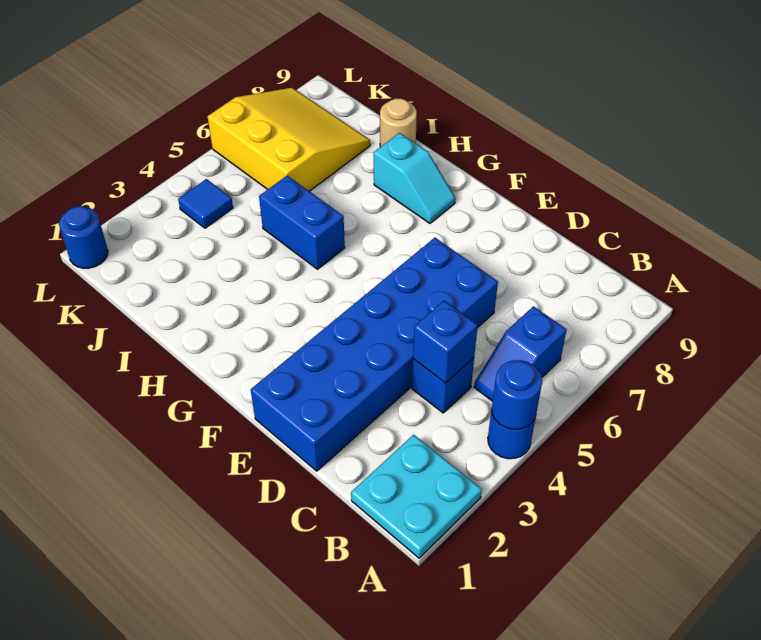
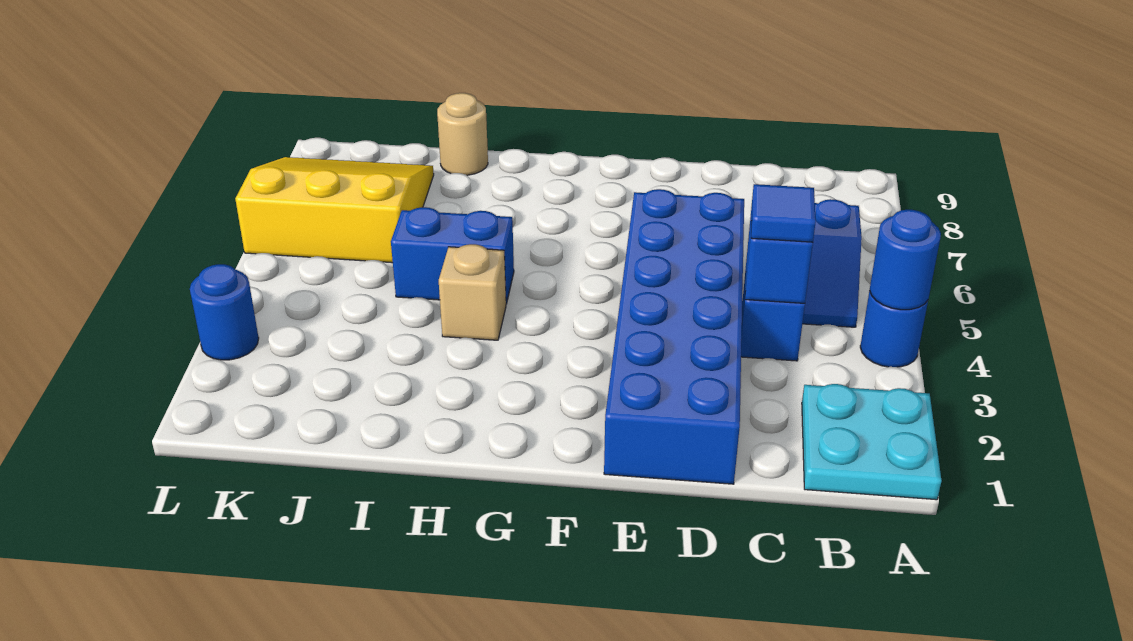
cyan slope G8:H8 level 1 top H -> none
none -> tan brick H4 level 1
blue tile K4 level 1 -> blue tile C4 level 3
blue round brick L1 level 1 -> blue round brick L3 level 1

